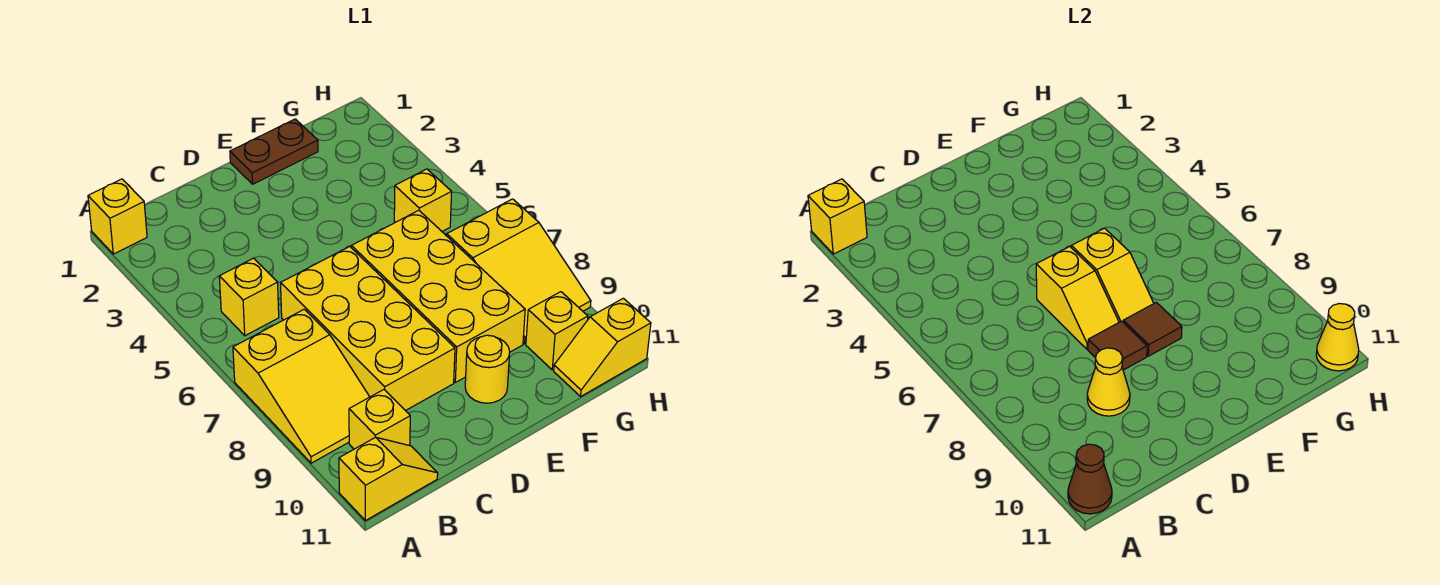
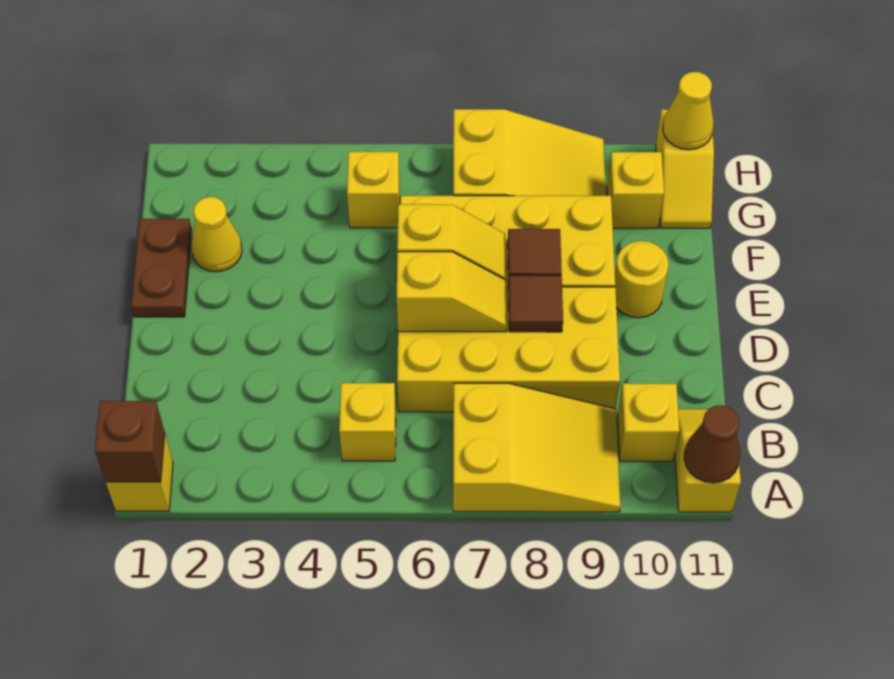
yellow brick A1 level 2 -> brown brick A1 level 2
yellow cone C9 level 2 -> yellow cone F2 level 1

